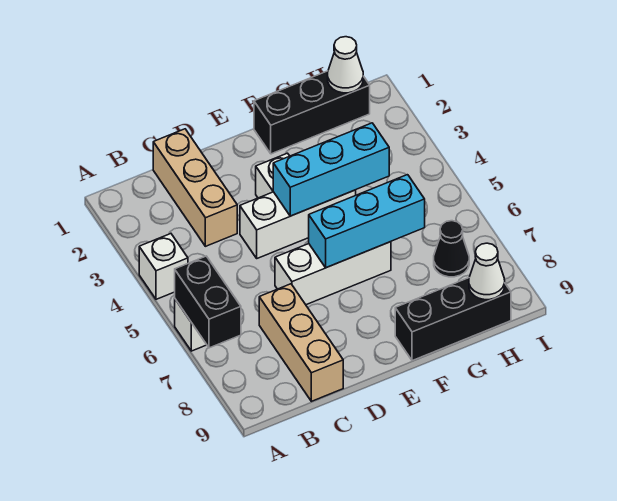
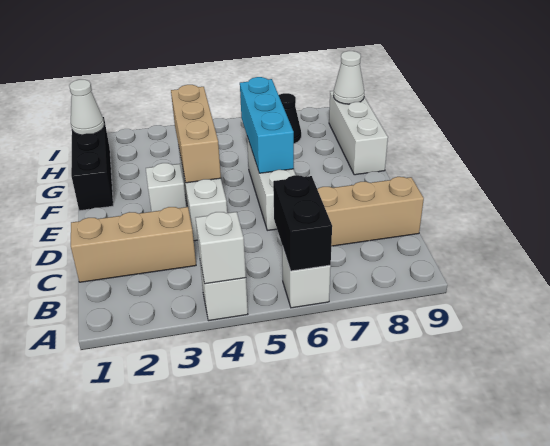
none -> white brick A4 level 2
black brick A6:A7 level 2 -> black brick A6:B6 level 2
cyan brick E4:G4 level 2 -> tan brick E4:G4 level 2
black brick F9:H9 level 1 -> white brick F9:H9 level 1

